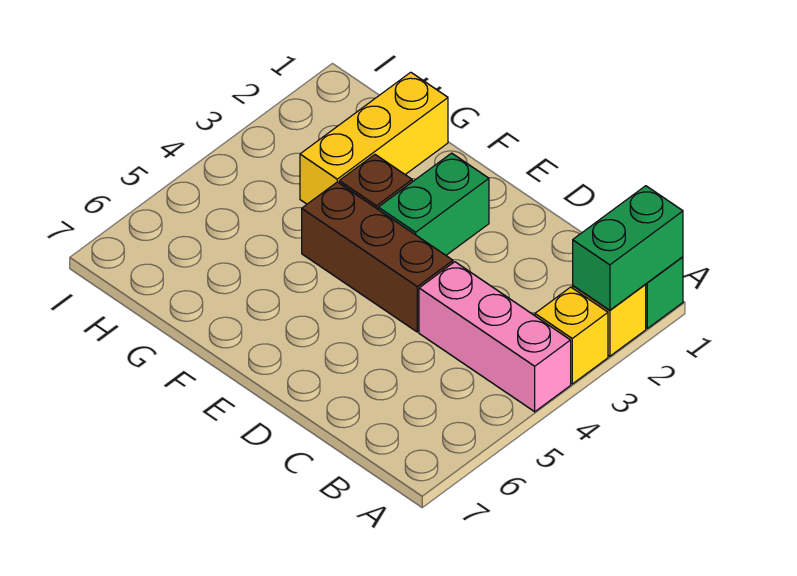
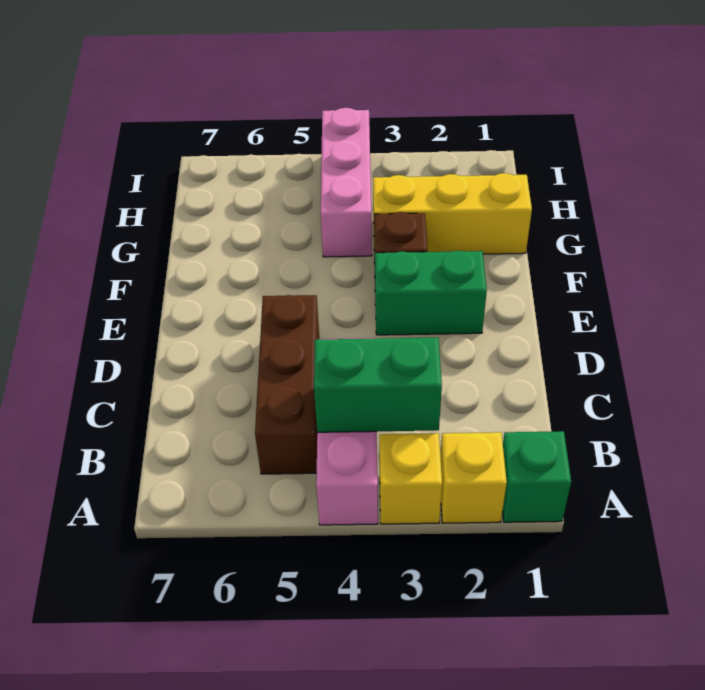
green brick A1:A2 level 2 -> green brick B3:B4 level 2
brown brick D4:F4 level 1 -> brown brick B5:D5 level 1
none -> pink brick G4:I4 level 1

